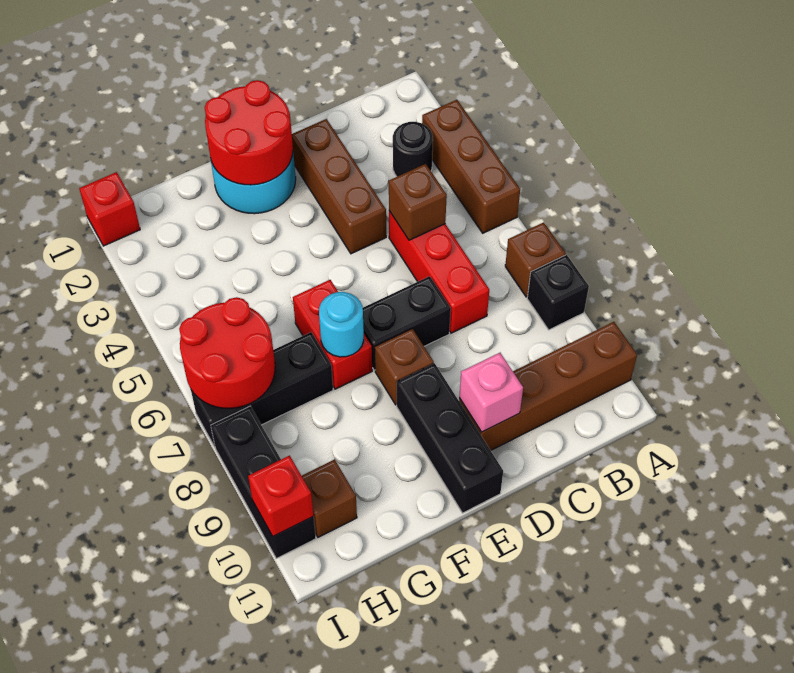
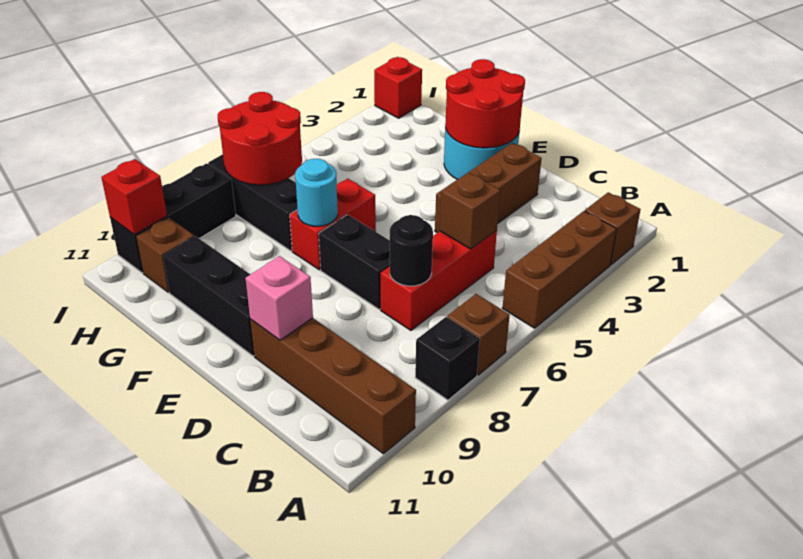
black round brick B3 level 1 -> black round brick C7 level 2
brown brick E8 level 1 -> brown brick A2 level 1
black brick E9:E11 level 1 -> black brick E10:G10 level 1

